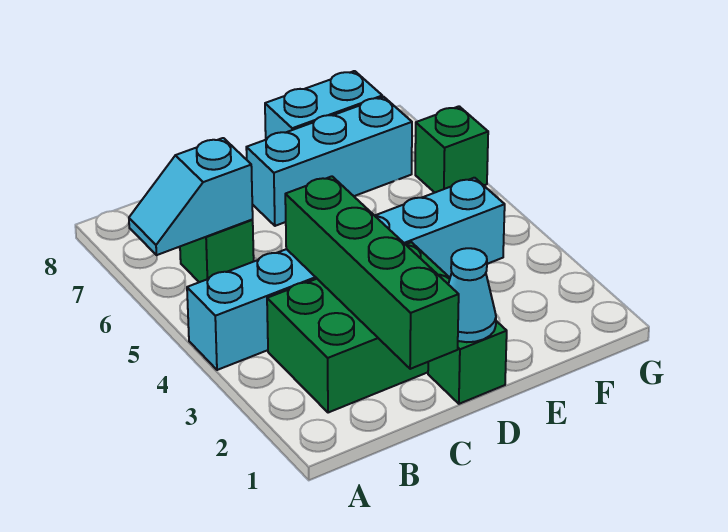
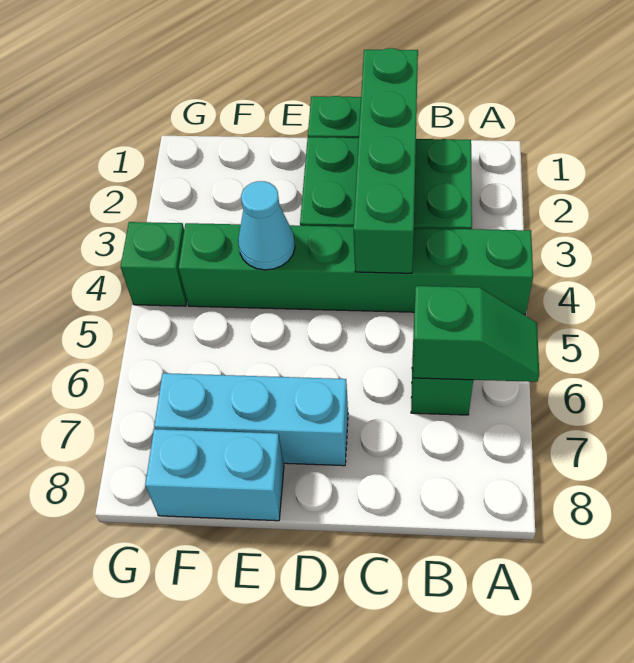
cyan brick A4:F4 level 1 -> green brick A4:F4 level 1
cyan slope A6:B6 level 2 top B -> green slope A6:B6 level 2 top B
cyan cone D1 level 2 -> cyan cone E4 level 2
green brick G6 level 1 -> green brick G4 level 1

